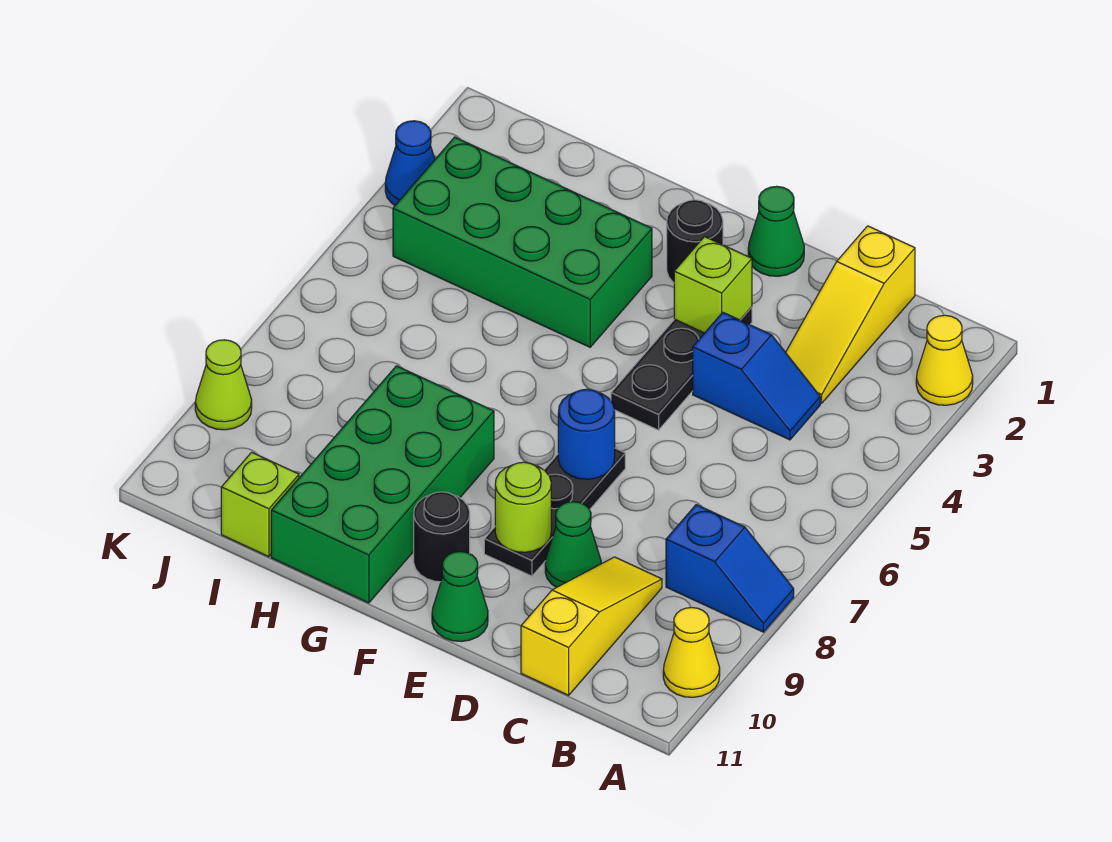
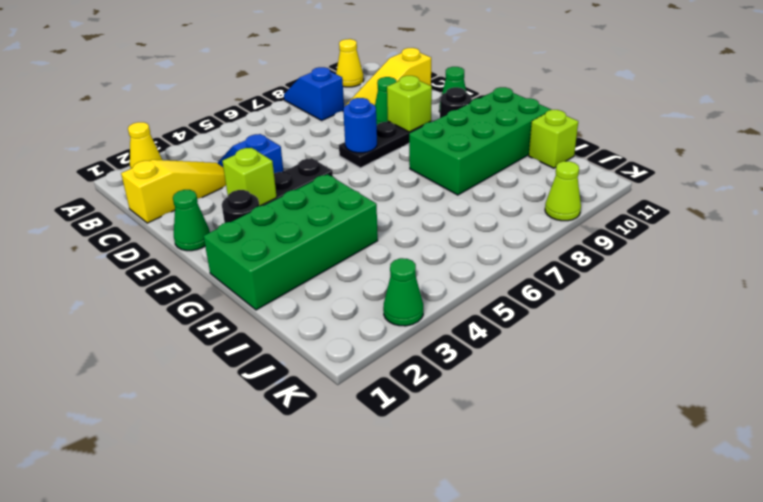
lime round brick E9 level 2 -> lime brick E9 level 2
green brick G3:J4 level 1 -> green brick G1:H4 level 1
blue cone K3 level 1 -> green cone K3 level 1

